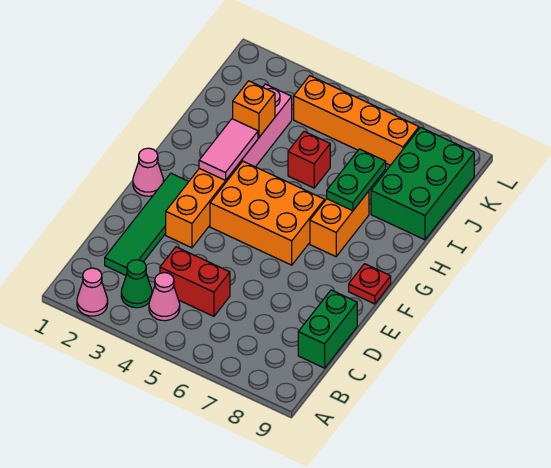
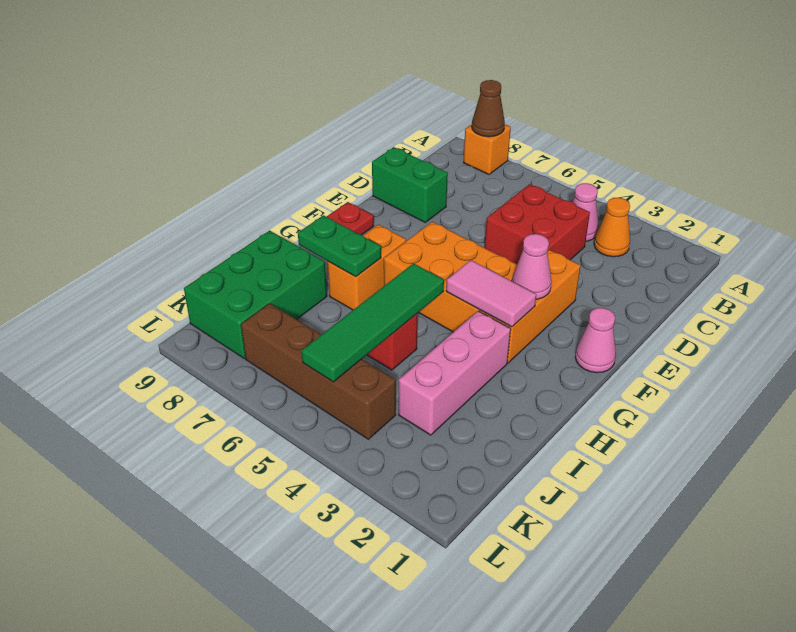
pink cone A2 level 1 -> pink cone F3 level 2
none -> brown cone A8 level 2
green cone B3 level 1 -> orange cone B3 level 1
green tile C2:F2 level 1 -> green tile H5:K5 level 2
red brick C4:C5 level 1 -> red brick C4:D5 level 1
green brick C9:D9 level 1 -> green brick D8:D9 level 1
pink tile G3:H3 level 2 -> pink tile G3:G4 level 2
green plate H7:I7 level 2 -> green plate H7:H8 level 2
orange brick I3 level 2 -> orange brick A8 level 1
orange brick K4:K7 level 1 -> brown brick K4:K7 level 1

